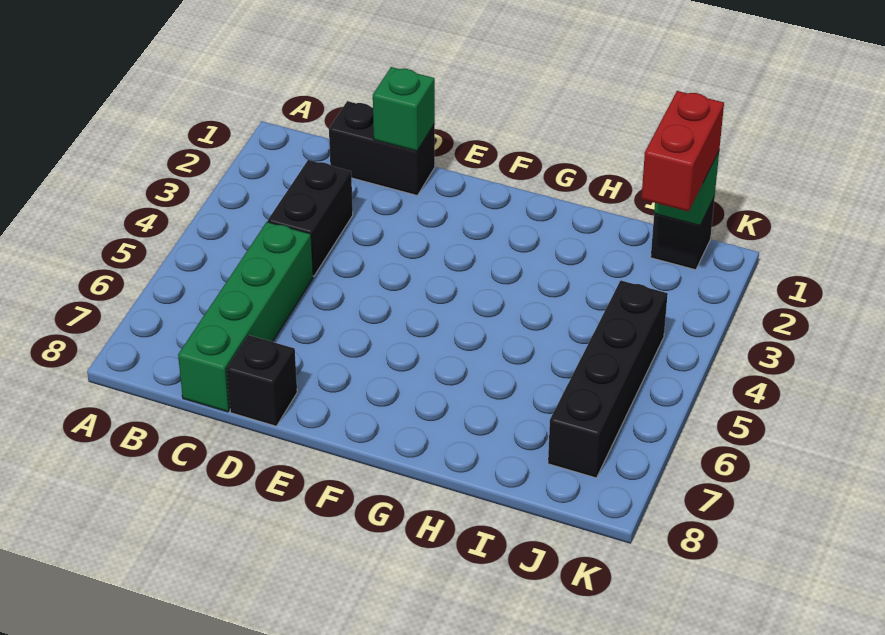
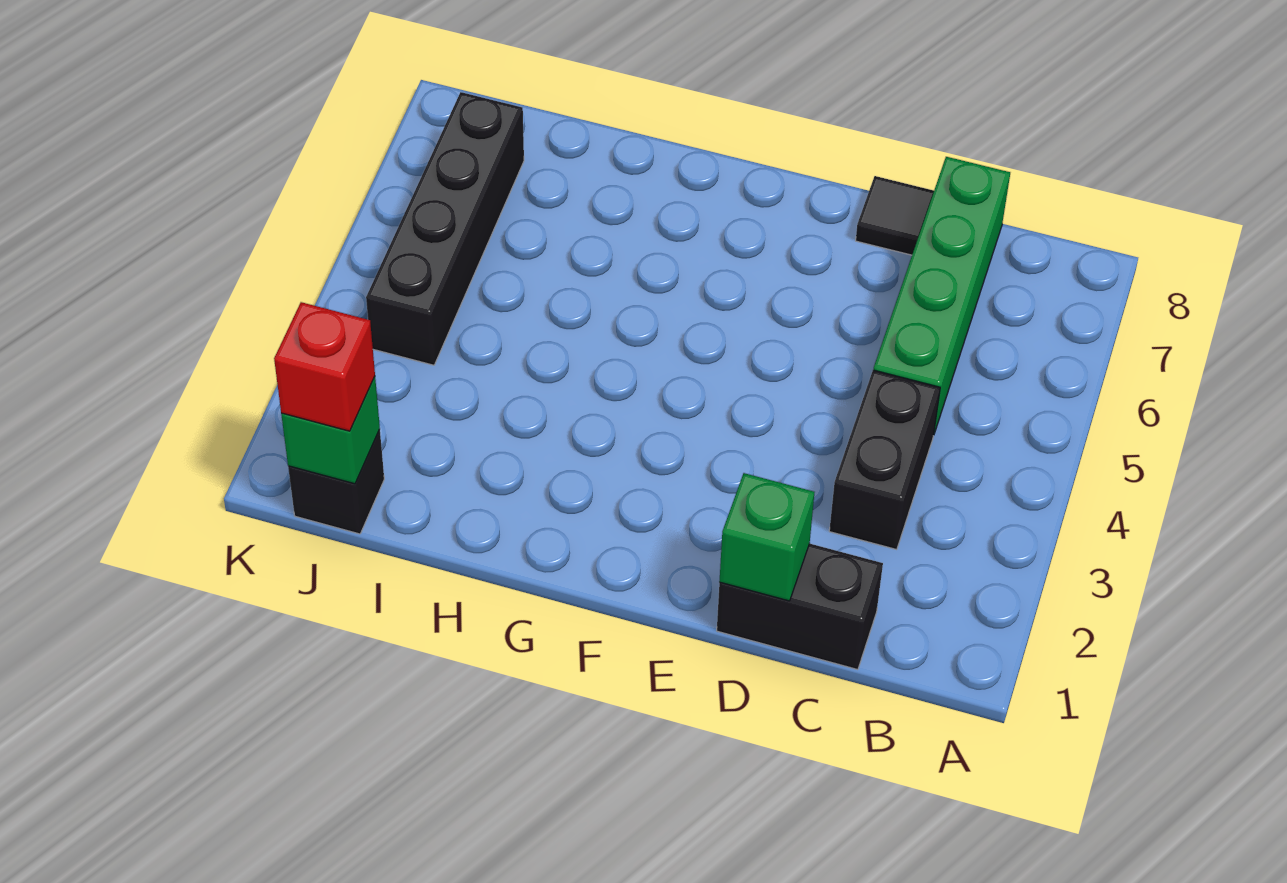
black brick D8 level 1 -> black tile D8 level 1
red brick J1:J2 level 3 -> red brick J1 level 3

